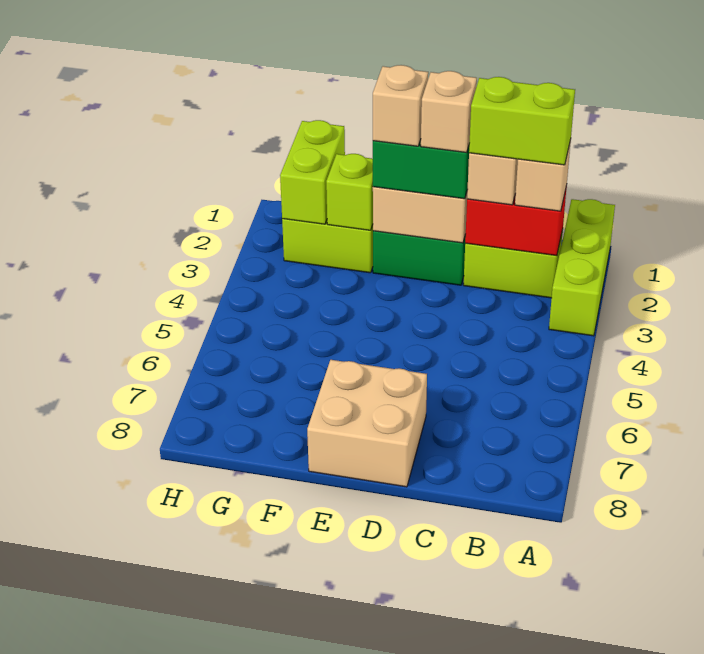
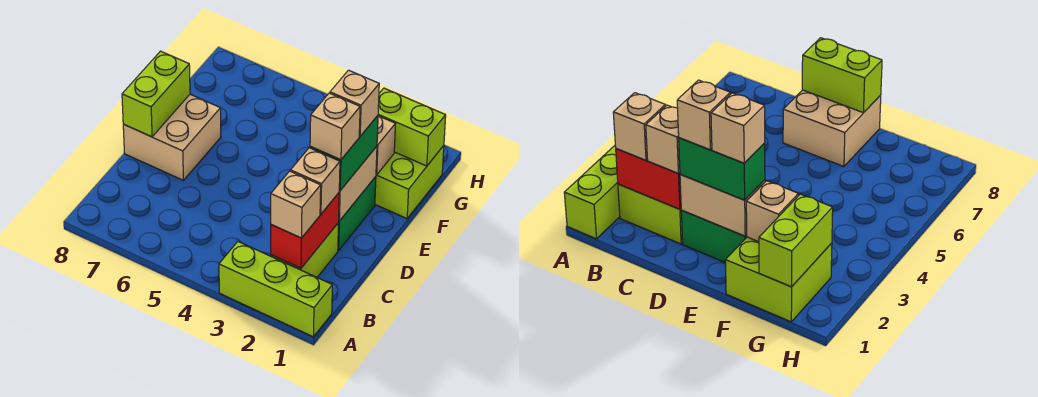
lime brick B2:C2 level 4 -> lime brick D8:E8 level 2
lime brick F2 level 2 -> tan brick F2 level 2

